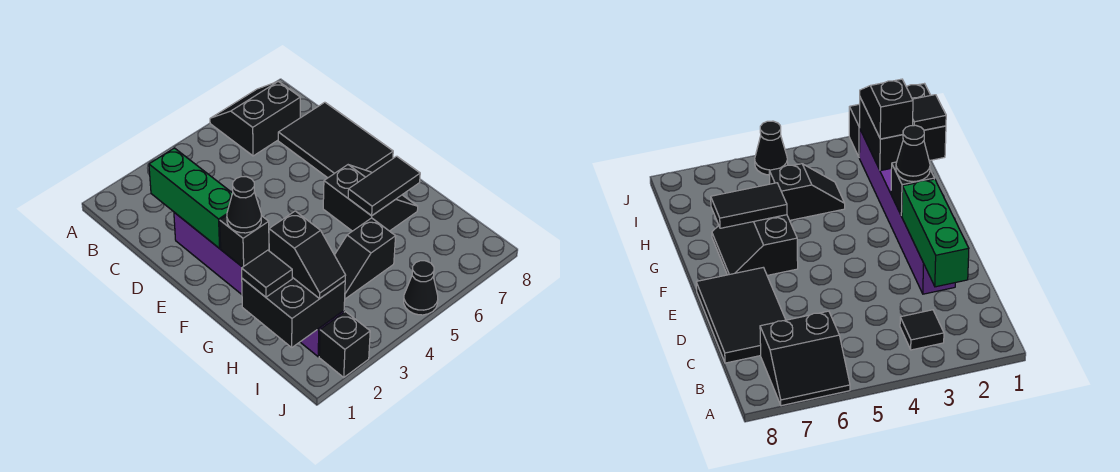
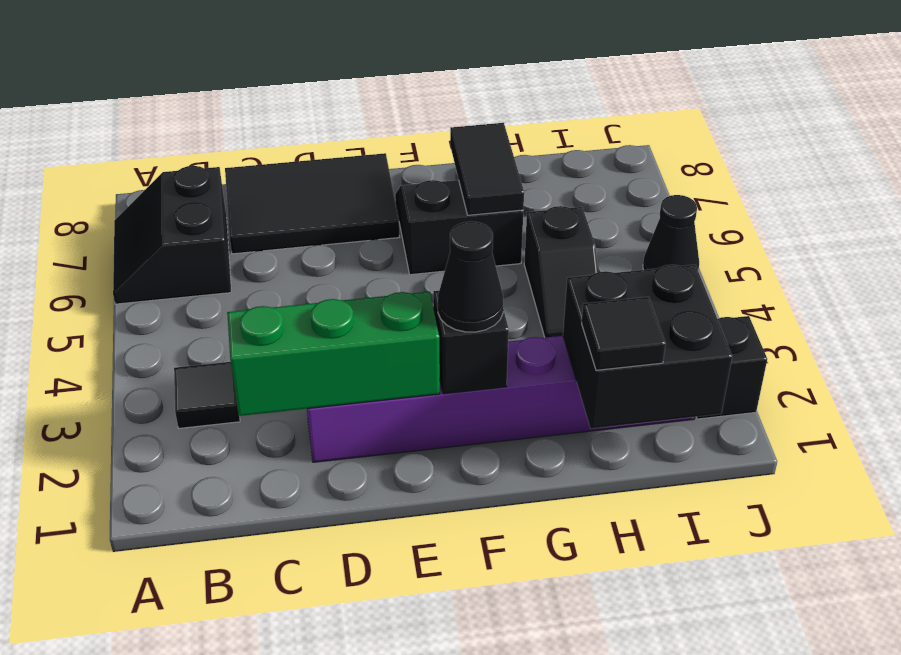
black slope H2:I2 level 3 top H -> none

